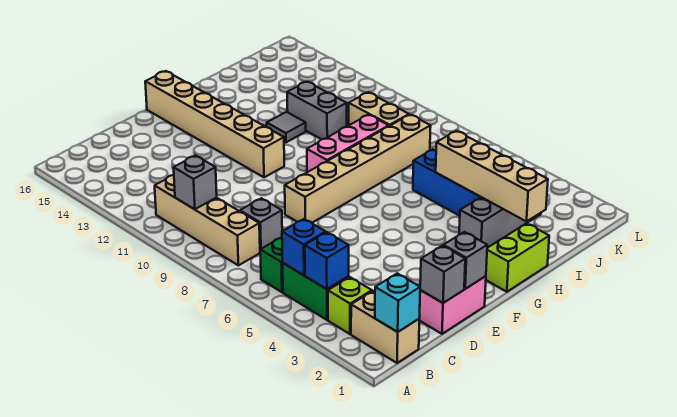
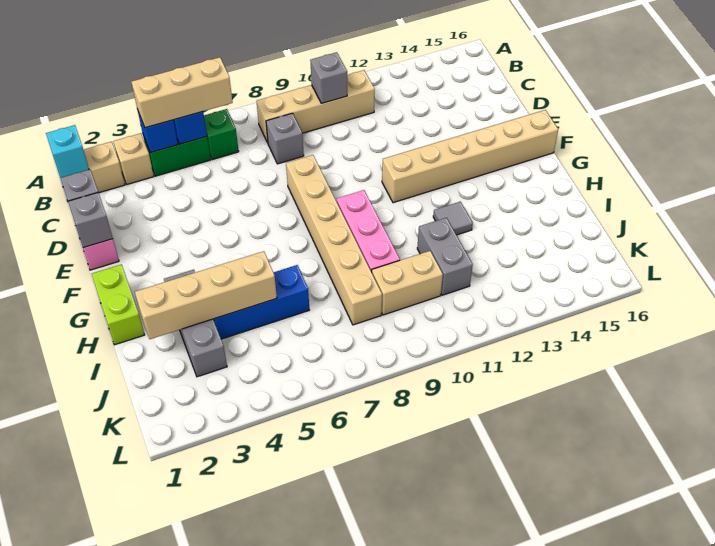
lime brick B3 level 1 -> tan brick B3 level 1
none -> tan brick B4:B6 level 3
grey brick I11:I12 level 1 -> grey brick I11:J11 level 1

